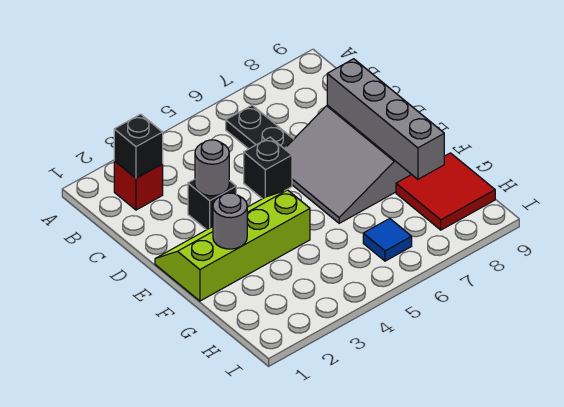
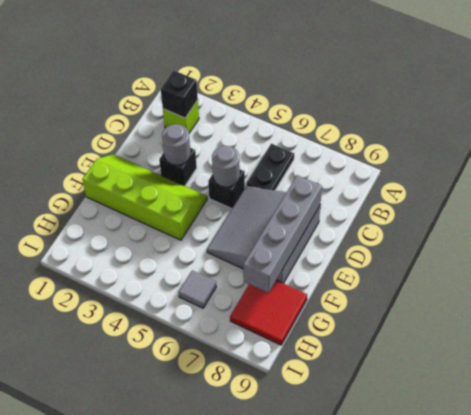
red brick B2 level 1 -> lime brick B2 level 1
grey round brick F2 level 2 -> grey round brick D5 level 2
blue tile H6 level 1 -> grey tile H6 level 1

